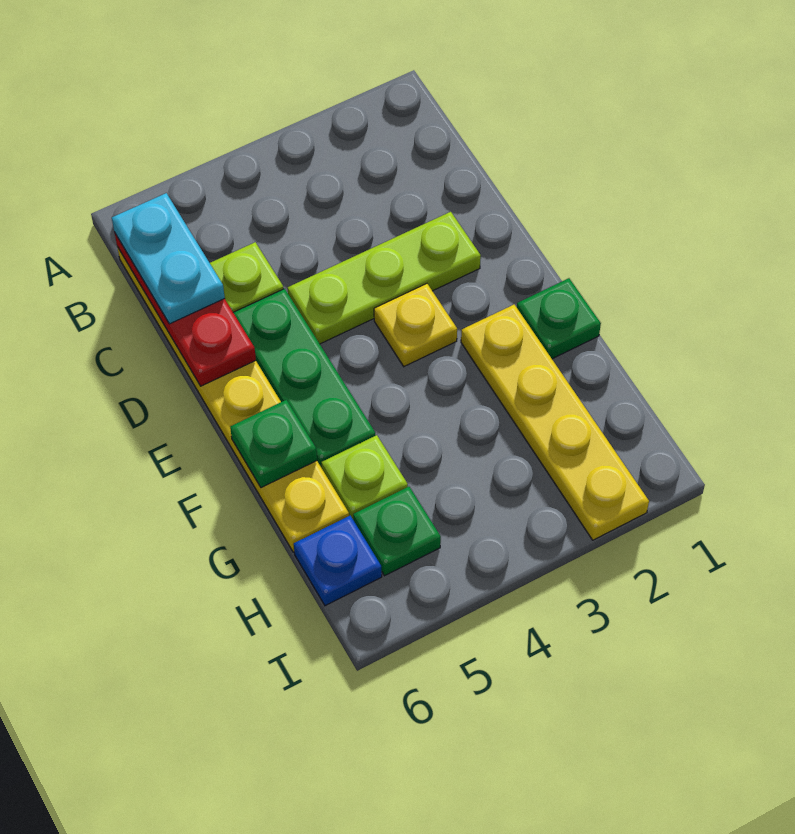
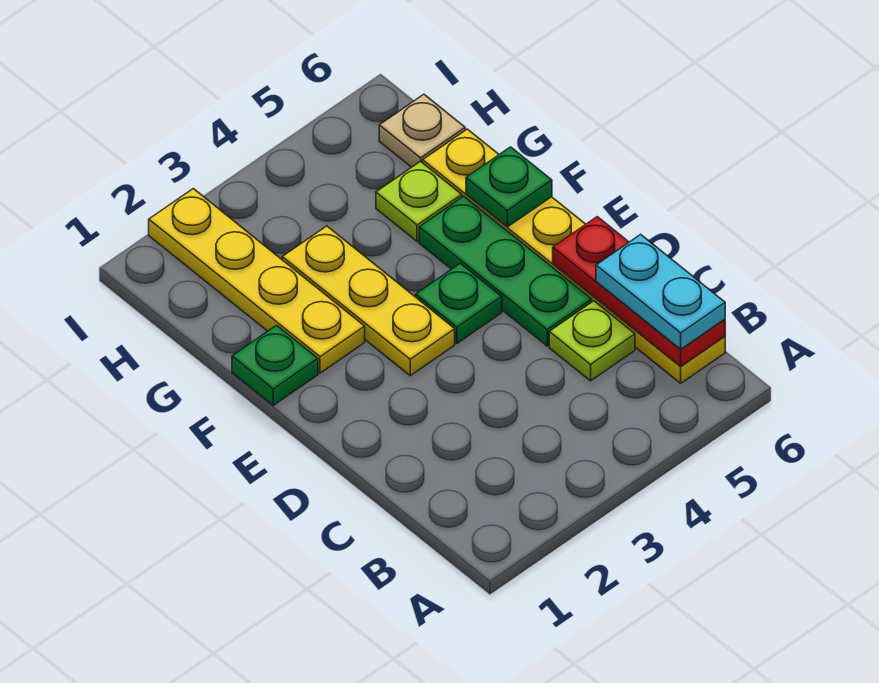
lime plate D2:D4 level 1 -> none
yellow plate E3 level 1 -> yellow plate E3:G3 level 1
green plate H5 level 1 -> green plate E4 level 1
blue plate H6 level 1 -> tan plate H6 level 1

